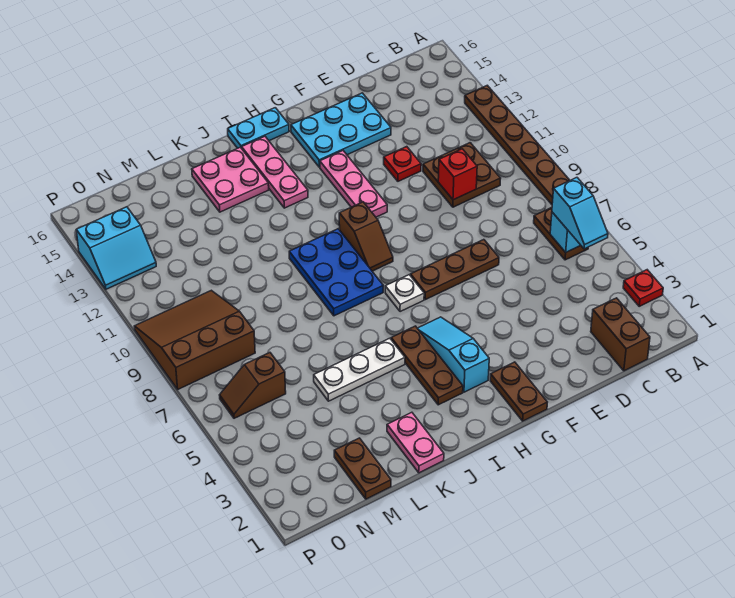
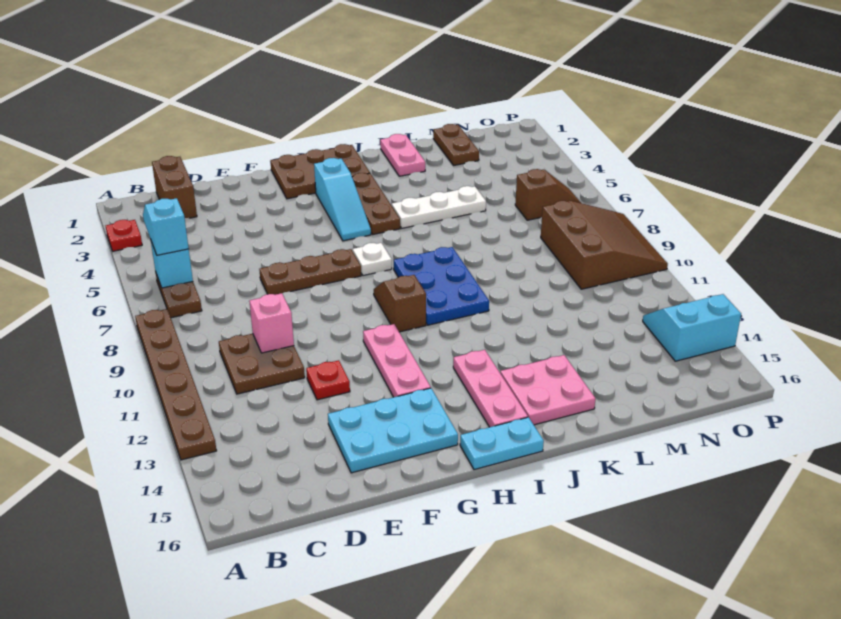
red brick D10 level 2 -> pink brick D10 level 2
brown plate G1:G2 level 1 -> brown plate G1:I2 level 1
brown slope N8:P10 level 1 top 8 -> brown slope N8:P10 level 1 top N

